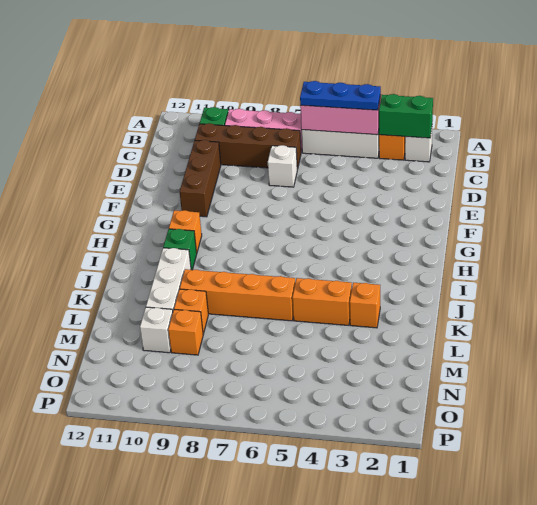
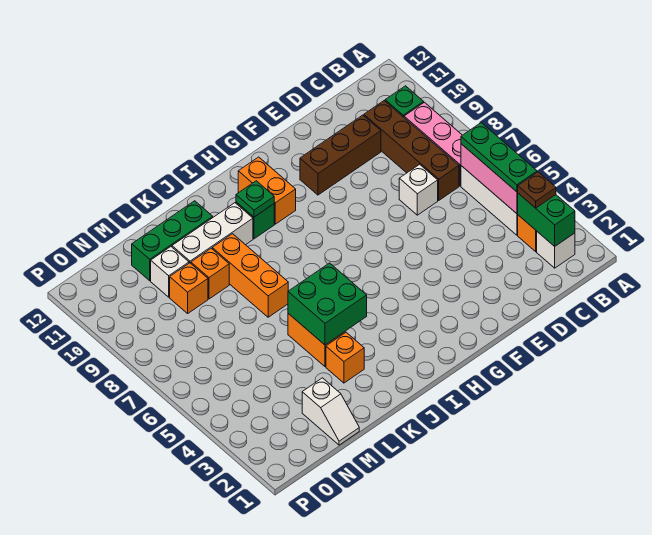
none -> brown plate B3 level 3
blue plate B4:B6 level 3 -> green plate B4:B6 level 3
orange brick H10 level 1 -> orange brick H10:H11 level 1
none -> green plate I10 level 2
none -> green brick J4:K5 level 2
orange brick K6:K9 level 1 -> orange brick K7:K9 level 1
none -> green brick K11:M11 level 1
none -> white slope M1:M2 level 1 top 2

